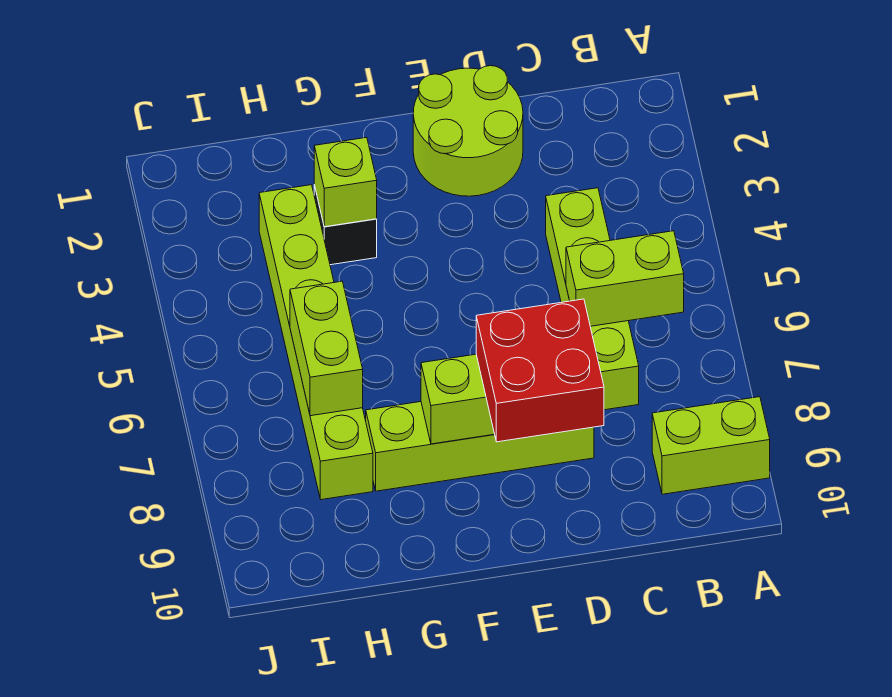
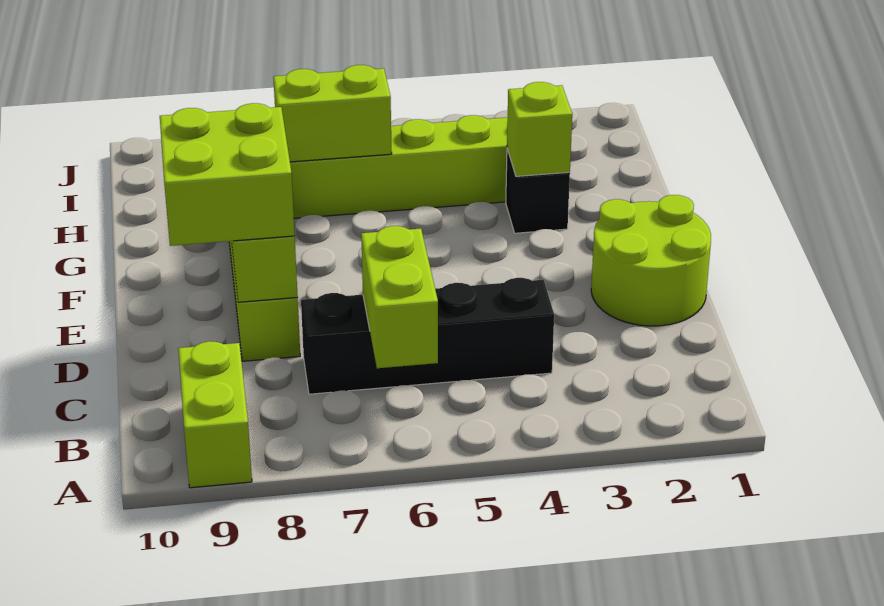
lime brick C4:C7 level 1 -> black brick C4:C7 level 1
red brick D8:E9 level 3 -> lime brick D8:E9 level 3

